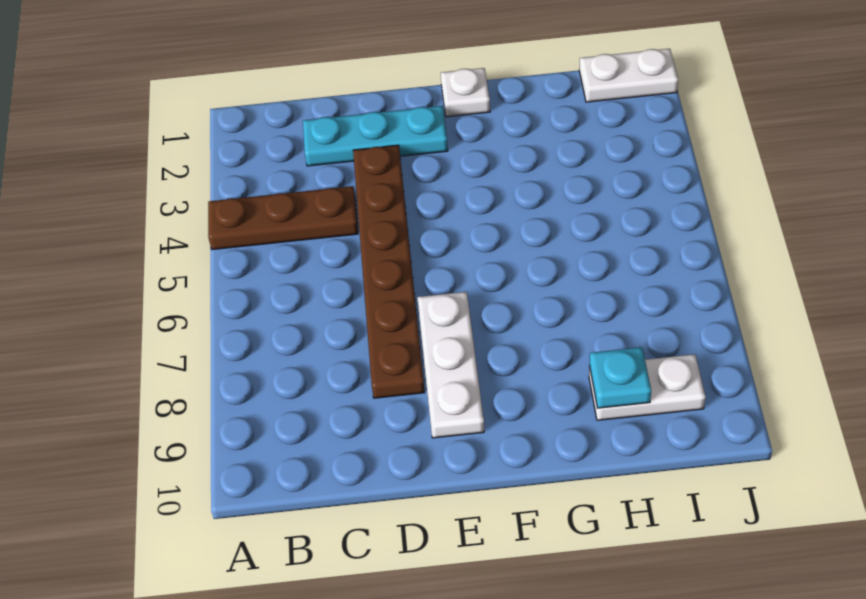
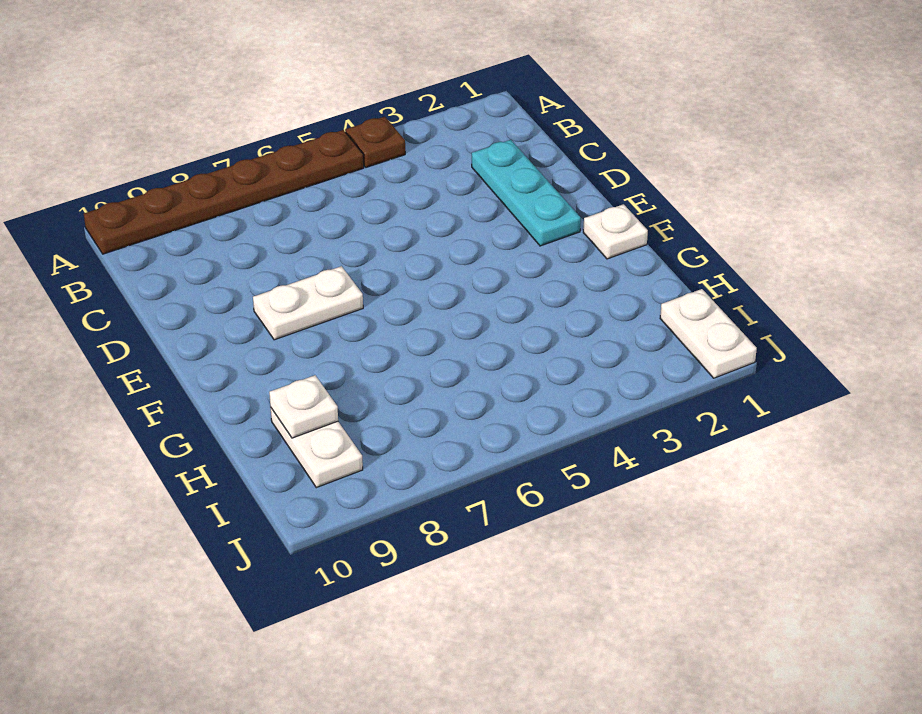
brown plate A4:C4 level 1 -> brown plate A4 level 1
brown plate D3:D8 level 1 -> brown plate A5:A10 level 1
white plate E7:E9 level 1 -> white plate E7:E8 level 1
cyan plate H9 level 2 -> white plate H9 level 2

